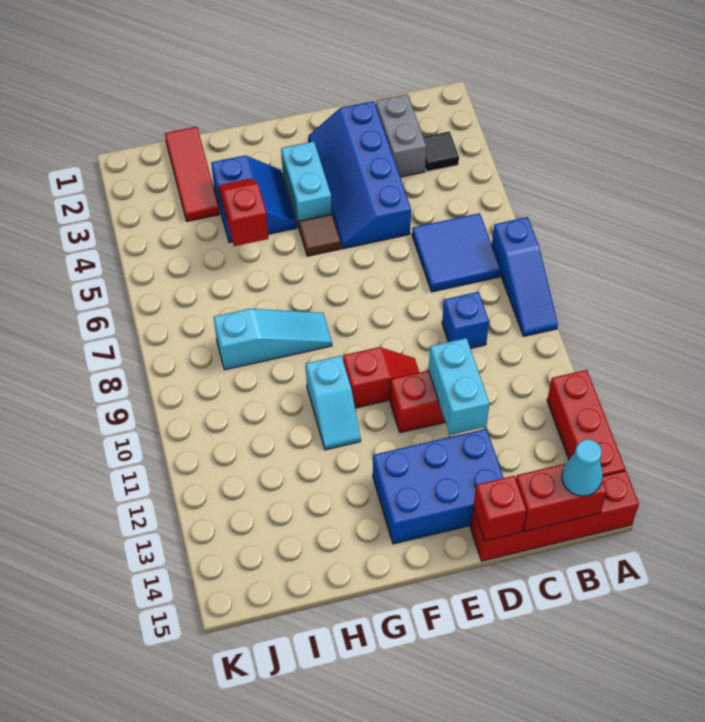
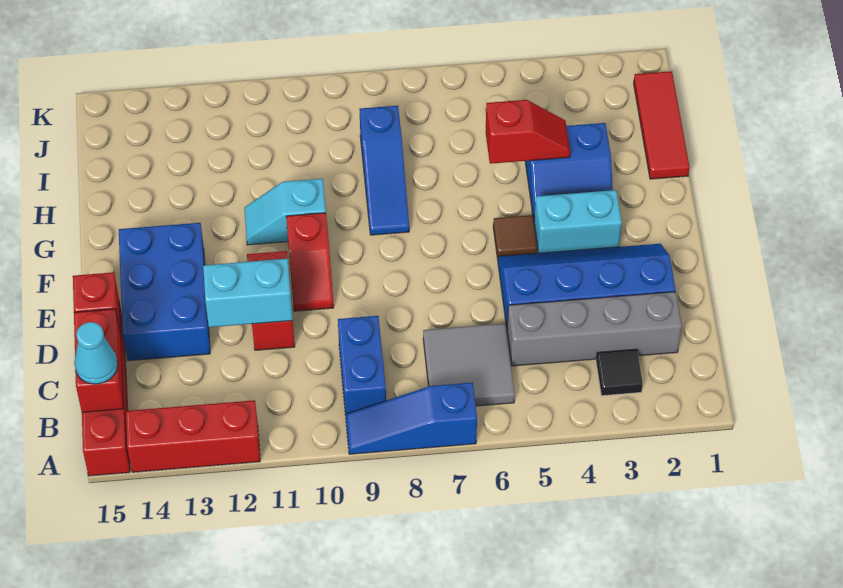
blue tile B6:C7 level 1 -> grey tile B6:C7 level 1
grey brick C2:C3 level 1 -> grey brick C2:C5 level 1
blue brick C9 level 1 -> blue brick B9:C9 level 1
cyan slope G8:I8 level 1 top I -> blue slope G8:I8 level 1 top I
red tile I1:I3 level 1 -> red tile H1:J1 level 1

